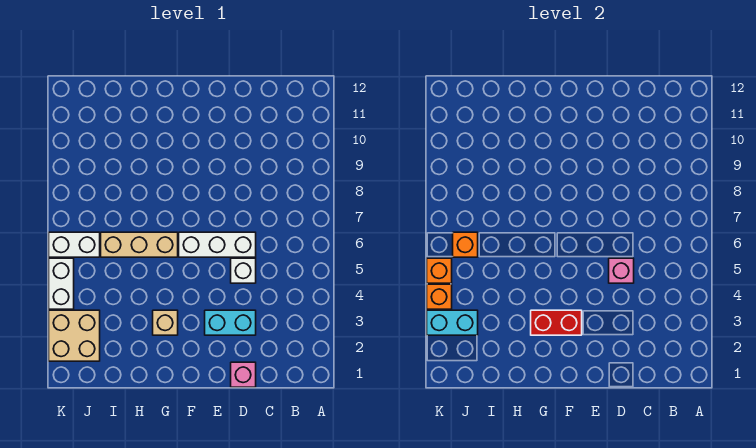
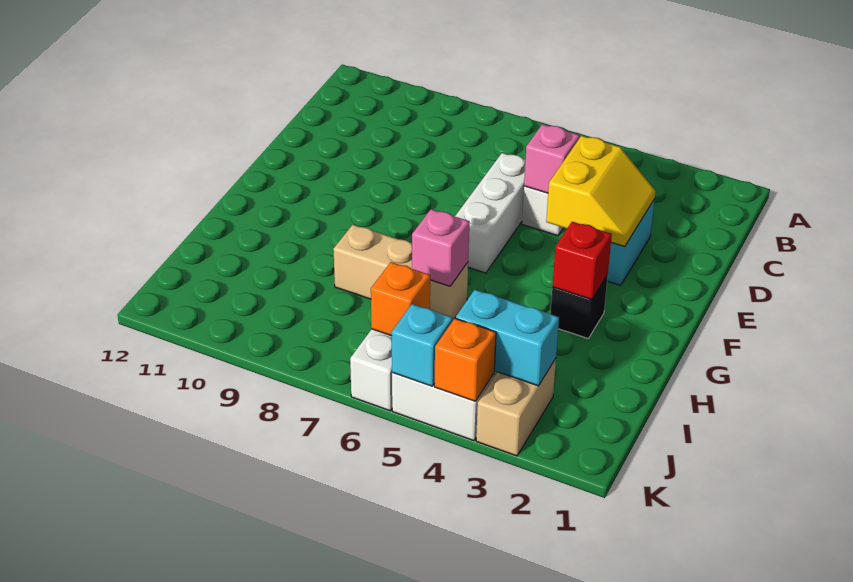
pink brick D1 level 1 -> pink brick H6 level 2
none -> yellow slope D3:E4 level 2 top 4
red brick F3:G3 level 2 -> red brick G3 level 2
tan brick G3 level 1 -> black brick G3 level 1
tan brick G6:I6 level 1 -> tan brick H6:H8 level 1
tan brick J2:K3 level 1 -> tan brick J3:K3 level 1
cyan brick J3:K3 level 2 -> cyan brick J3:J4 level 2
orange brick K5 level 2 -> cyan brick K5 level 2

